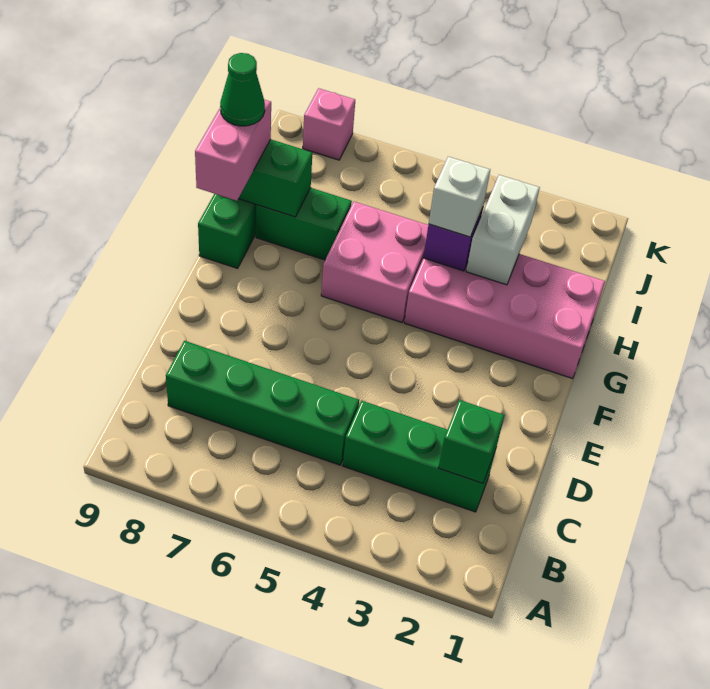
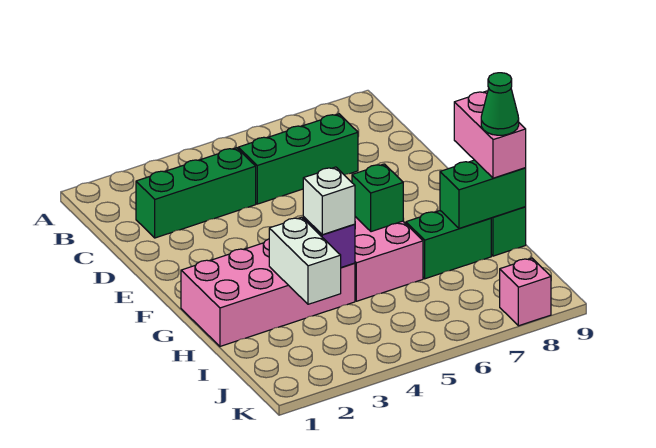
green brick C2 level 2 -> green brick G6 level 2
green brick C5:C8 level 1 -> green brick C5:C7 level 1

